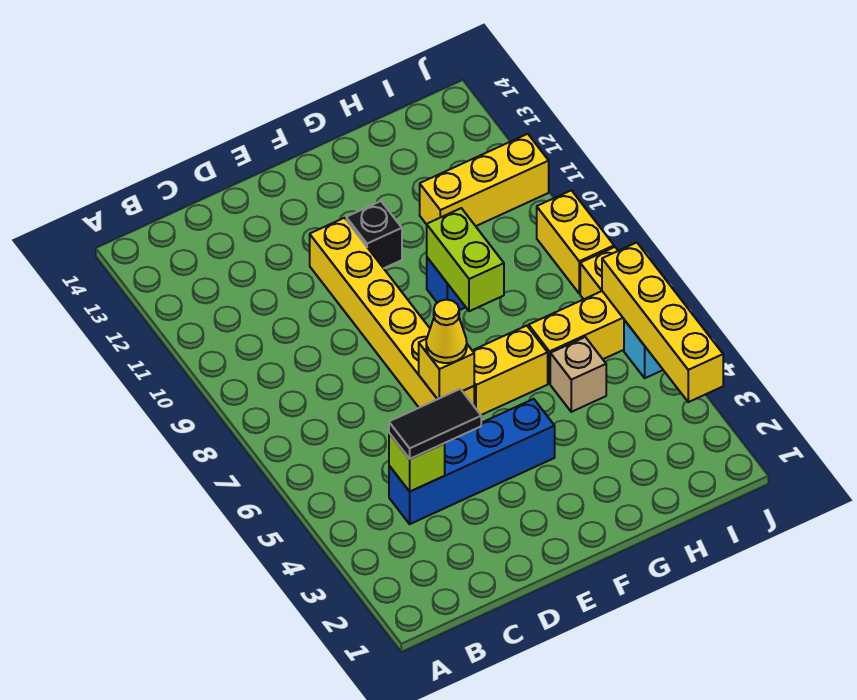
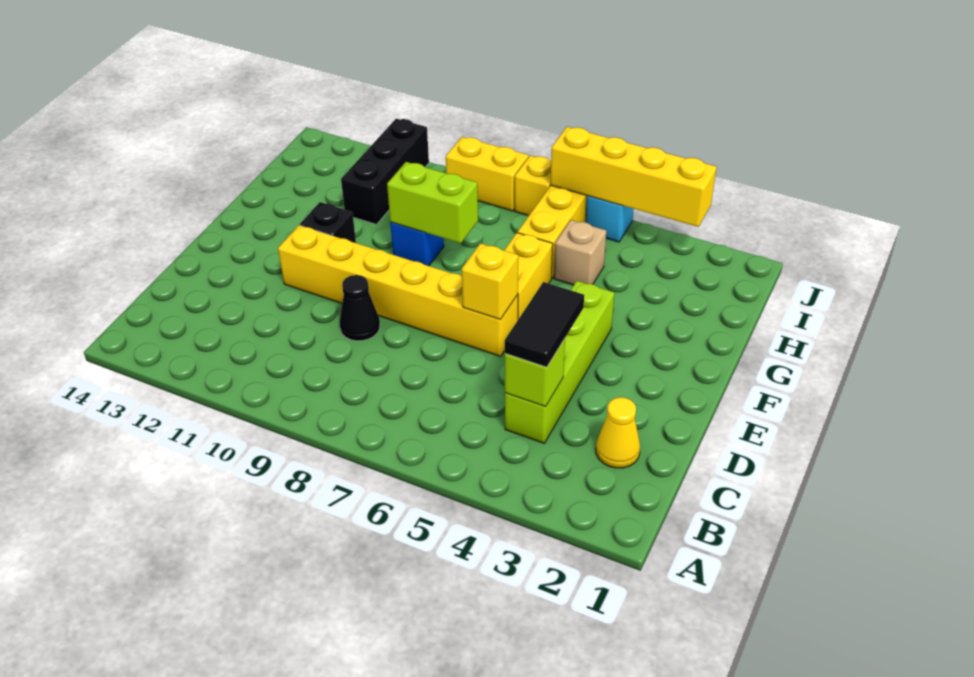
blue brick C4:F4 level 1 -> lime brick C4:F4 level 1
none -> black cone D9 level 1
yellow cone E6 level 3 -> yellow cone C2 level 1
yellow brick H11:J11 level 1 -> black brick H11:J11 level 1

